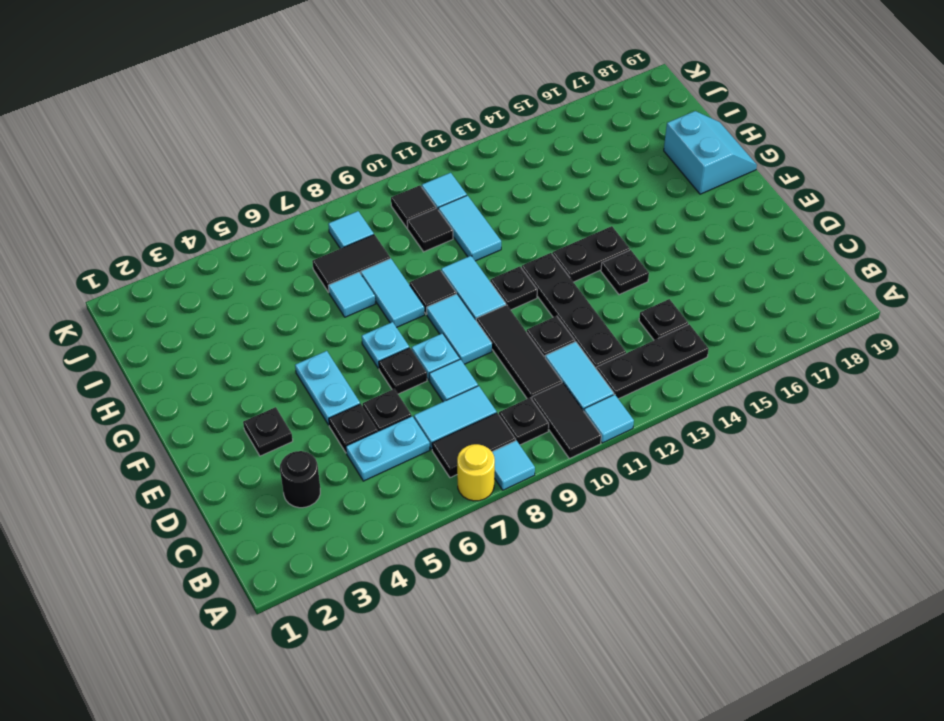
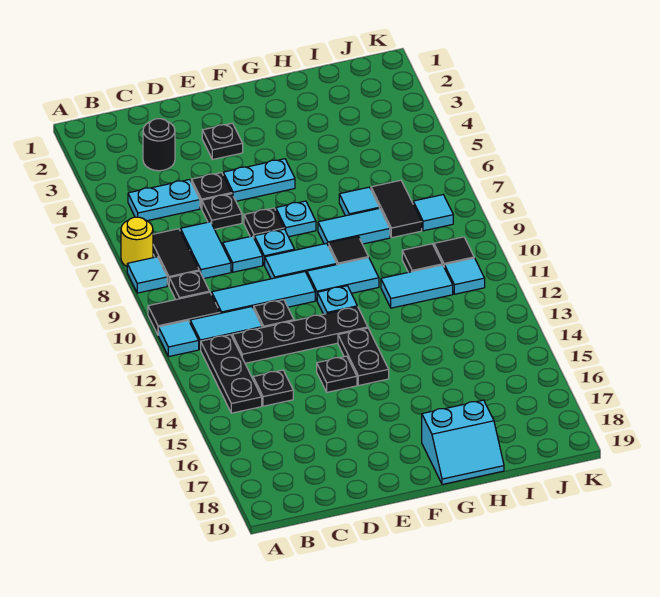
cyan plate C5:C6 level 1 -> cyan plate B5:C5 level 1
black tile C10:E10 level 1 -> cyan tile C10:E10 level 1
black plate F11 level 1 -> cyan plate F11 level 1

